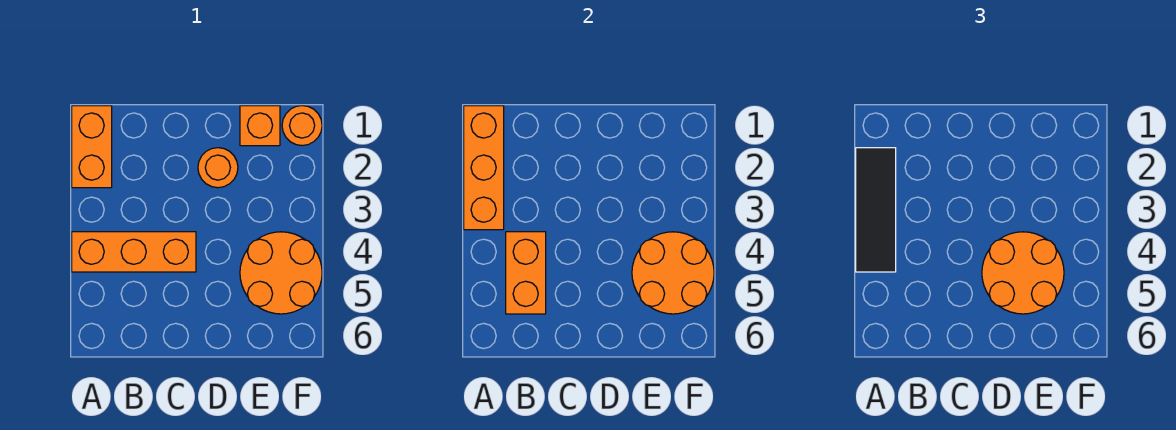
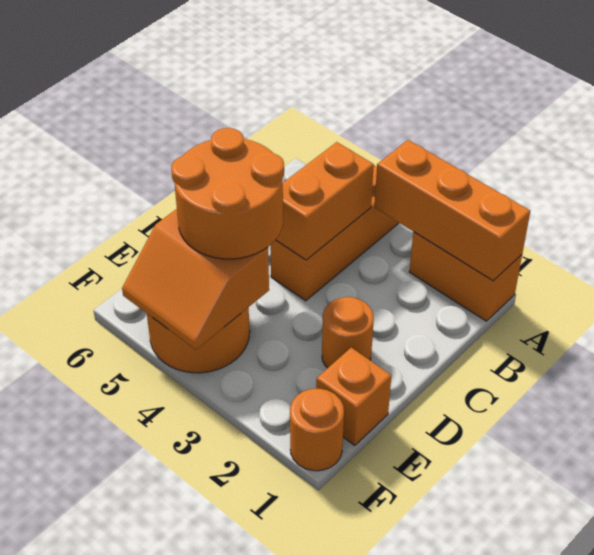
black tile A2:A4 level 3 -> none
orange brick B4:B5 level 2 -> orange brick B4:C4 level 2
orange round brick E4:F5 level 2 -> orange slope E4:F5 level 2 top E

